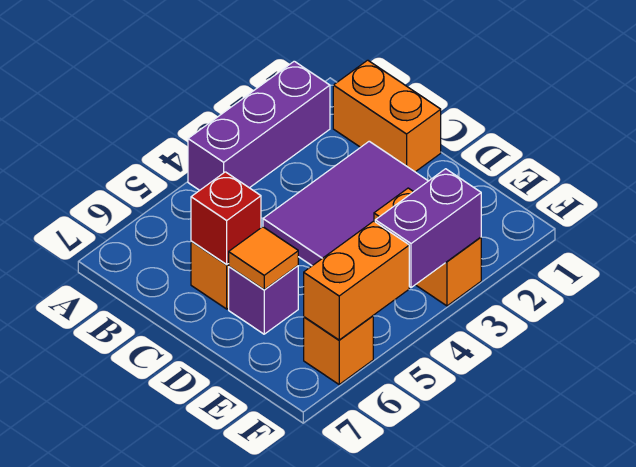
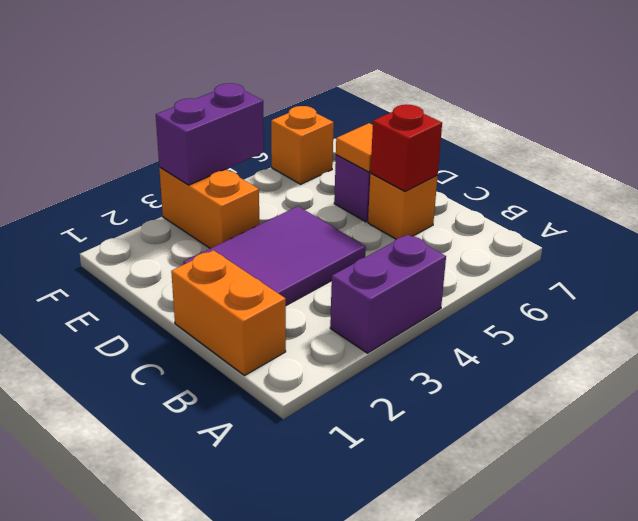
purple brick A2:A4 level 1 -> purple brick A3:A4 level 1
orange brick F5:F6 level 2 -> none

